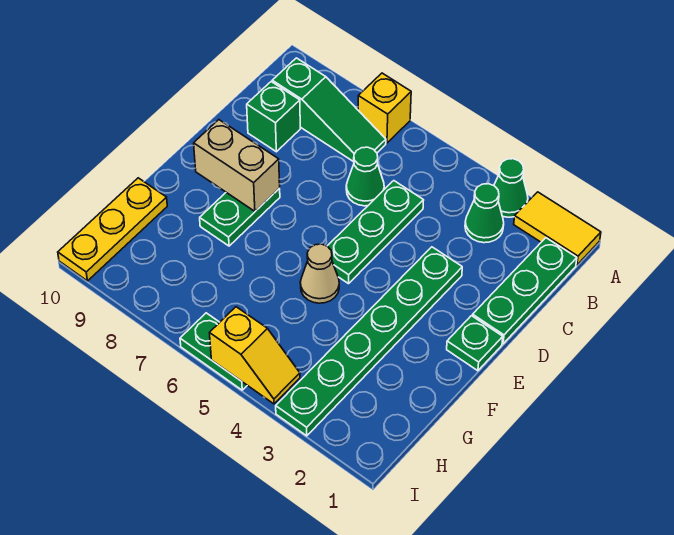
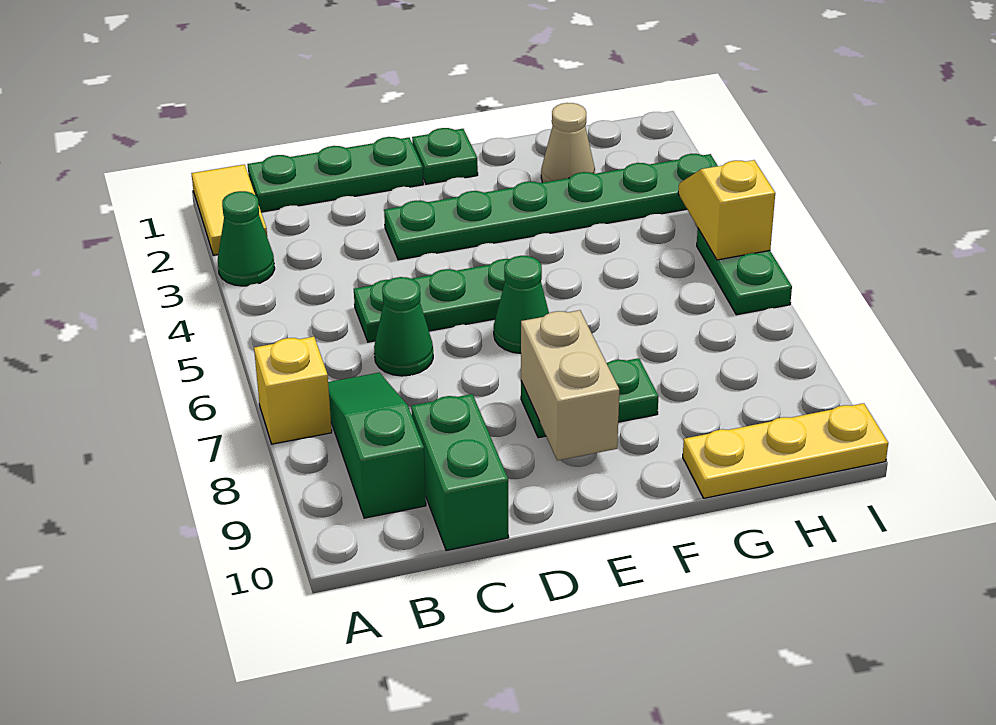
green cone B3 level 1 -> green cone E6 level 1
green brick C9 level 1 -> green brick C9:C10 level 1
tan cone F5 level 1 -> tan cone G2 level 1

